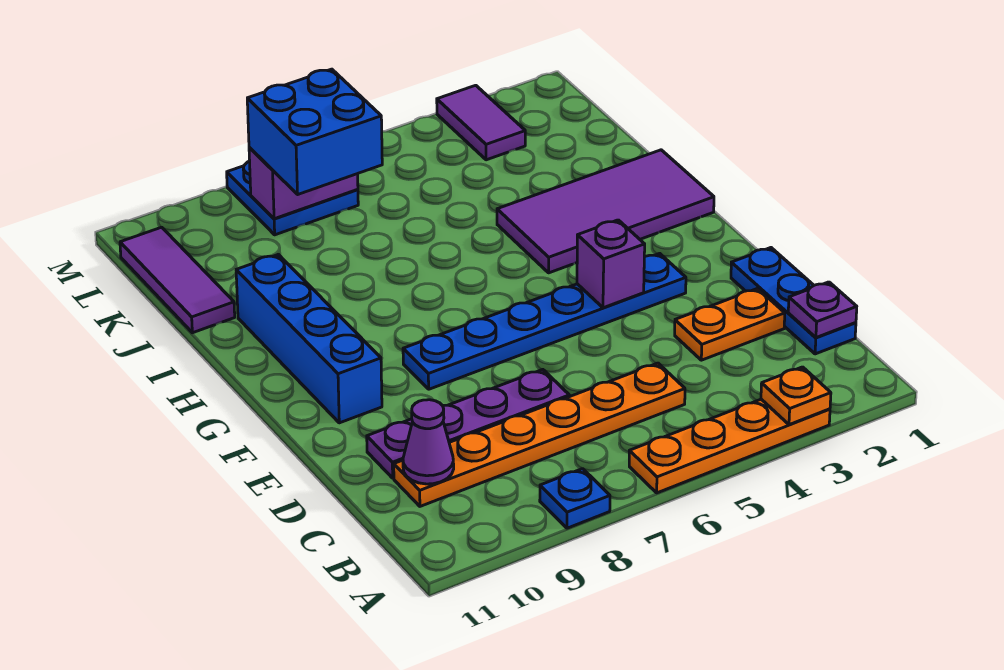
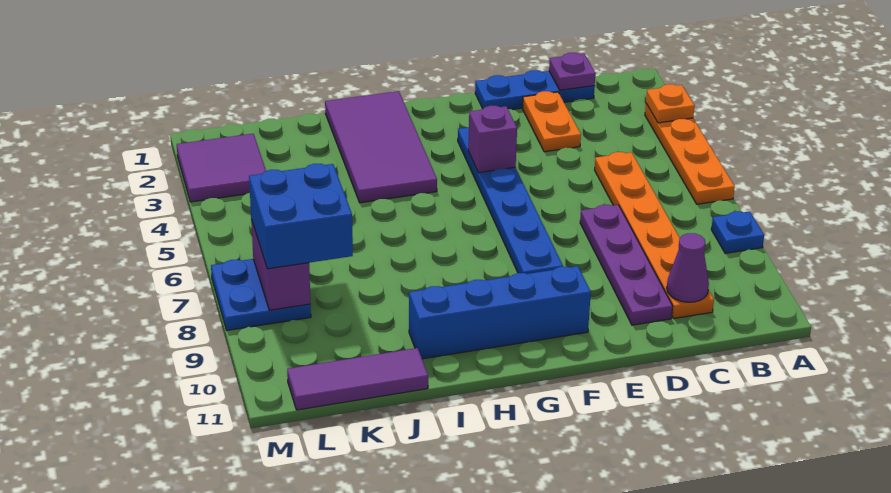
purple tile L3:M3 level 1 -> purple tile L2:M3 level 1

